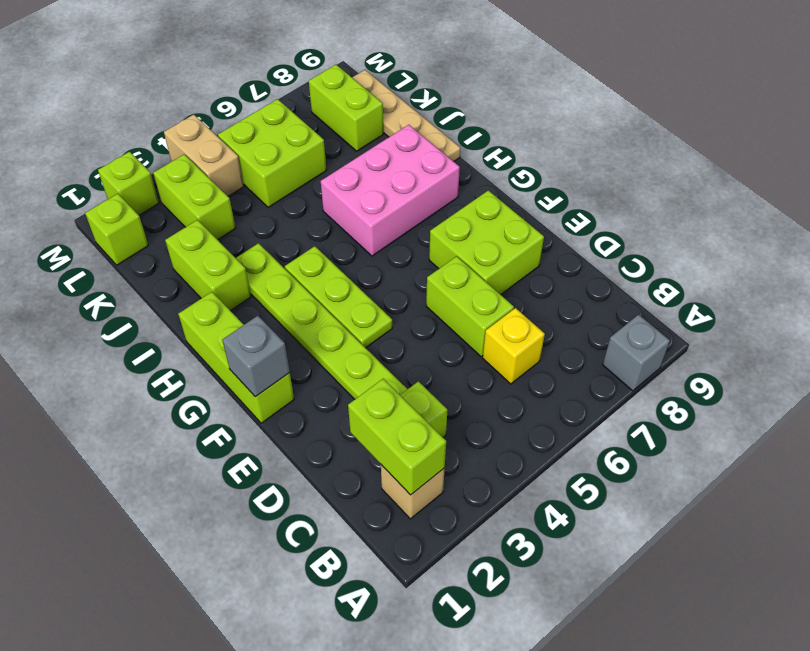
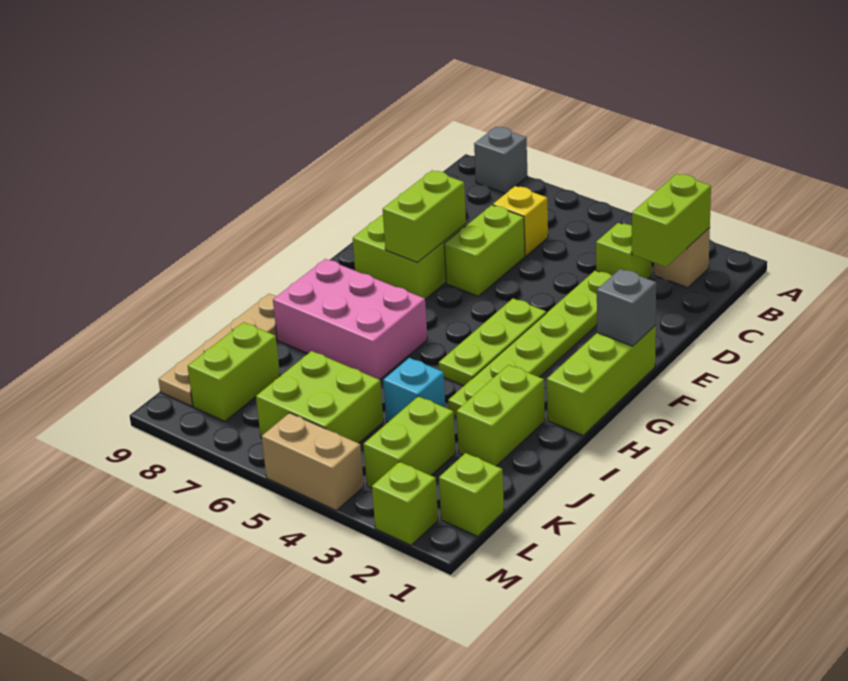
none -> lime brick E7:F7 level 2
none -> cyan brick J4 level 1
tan brick L4:M4 level 1 -> tan brick M4:M5 level 1

